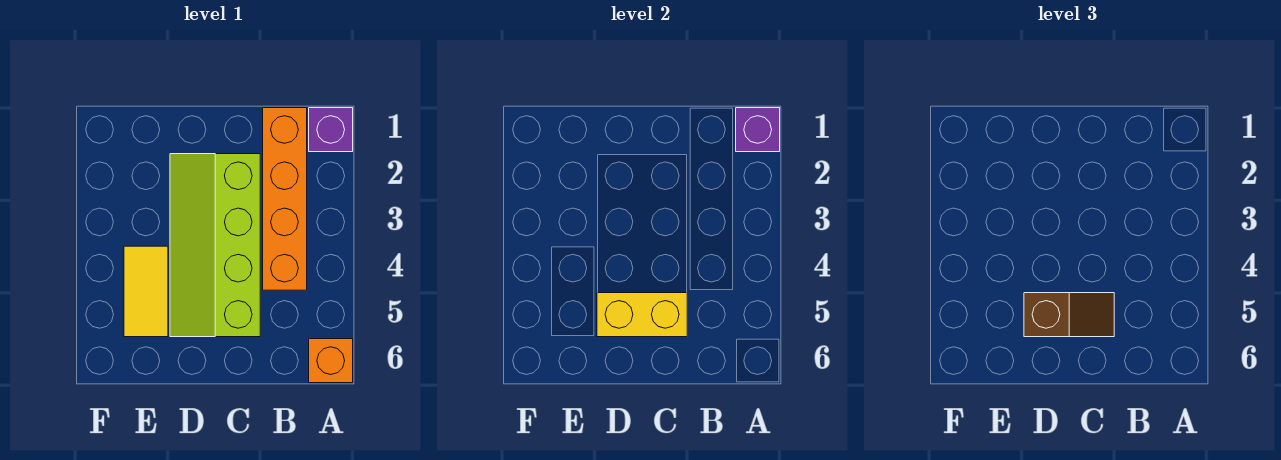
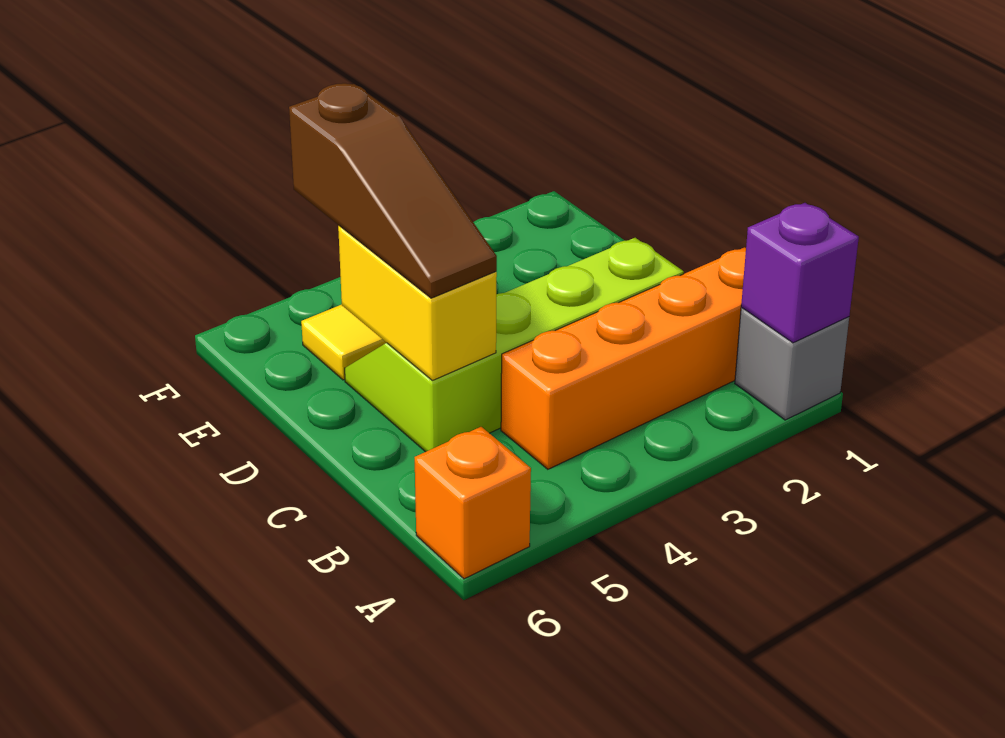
purple brick A1 level 1 -> grey brick A1 level 1
brown slope C5:D5 level 3 top D -> brown slope C5:E5 level 3 top E

